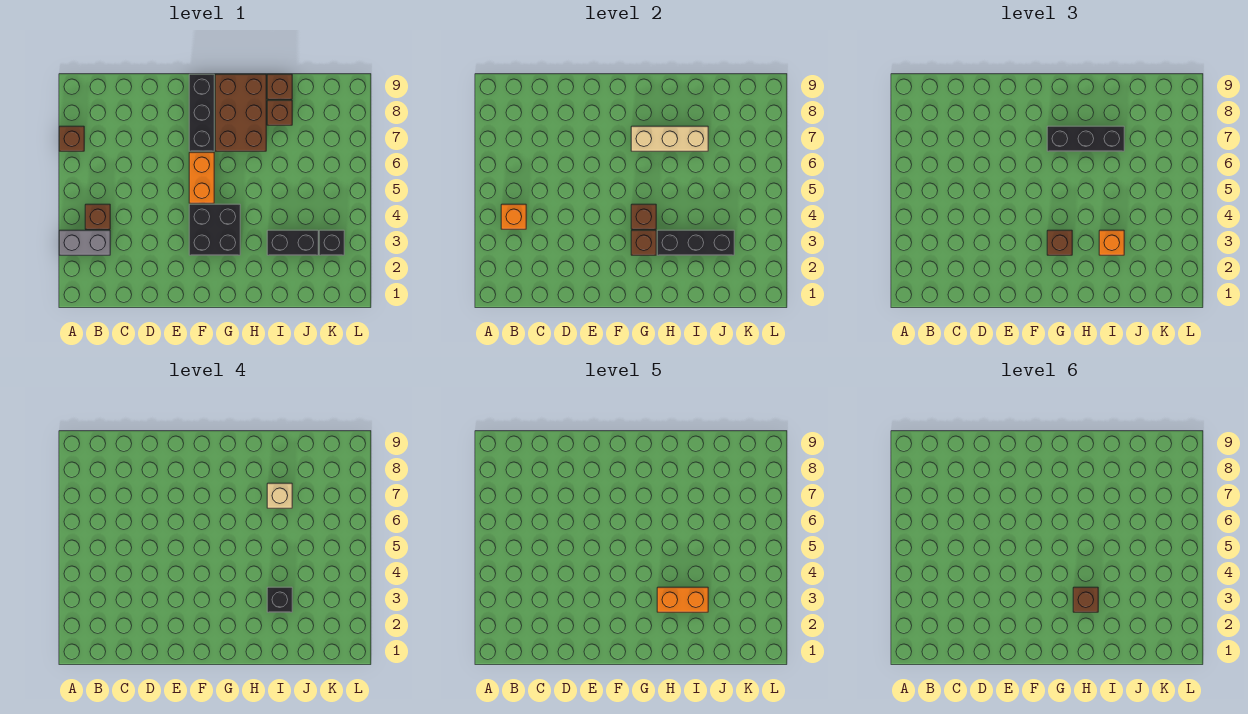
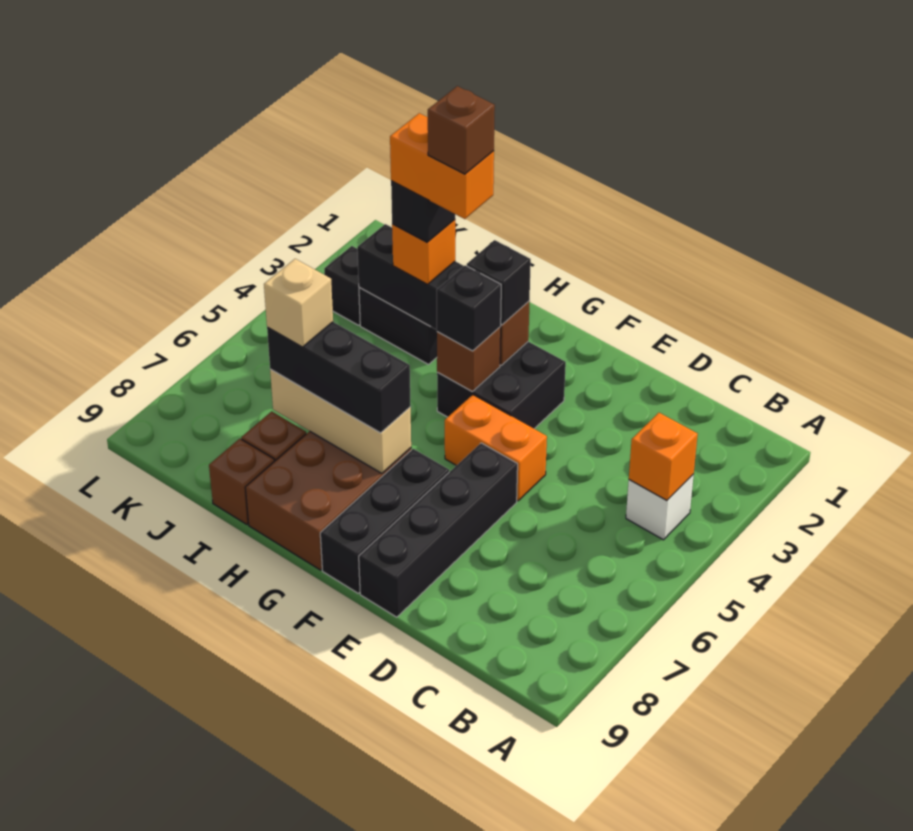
grey brick A3:B3 level 1 -> none
brown brick A7 level 1 -> none
brown brick B4 level 1 -> white brick B4 level 1
none -> black brick E6:E9 level 1
orange brick F5:F6 level 1 -> orange brick E5:F5 level 1
brown brick G3 level 3 -> black brick G3 level 3
none -> black brick G4 level 3

